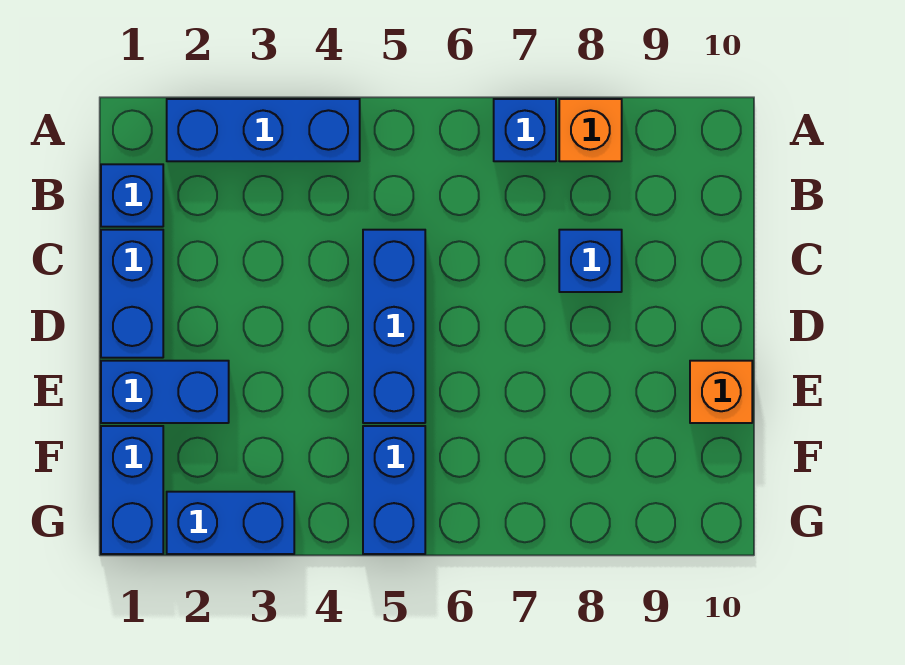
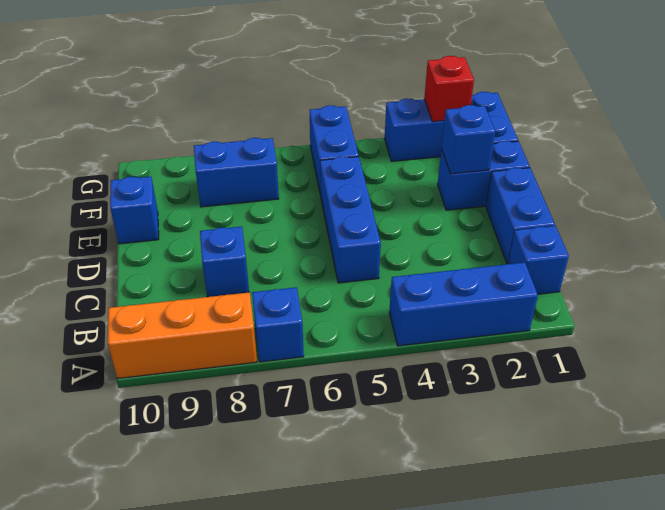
orange brick A8 level 1 -> orange brick A8:A10 level 1
none -> blue brick E2 level 2
orange brick E10 level 1 -> blue brick E10 level 1
none -> blue brick F7:F8 level 1
none -> red brick G2 level 2

